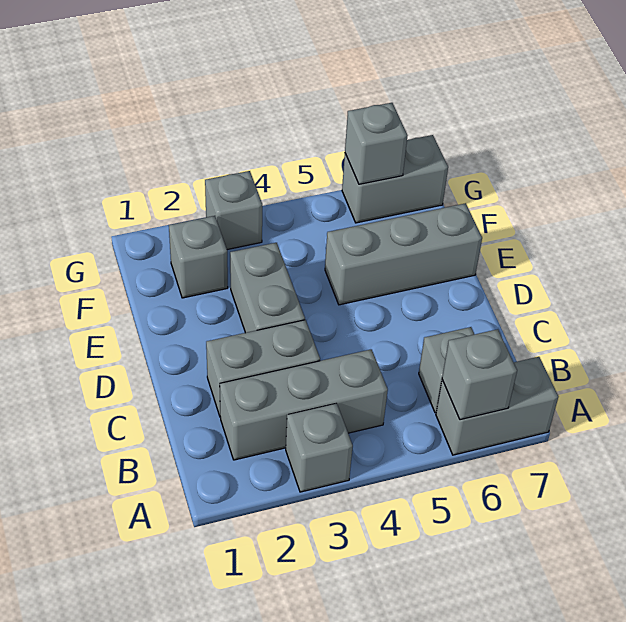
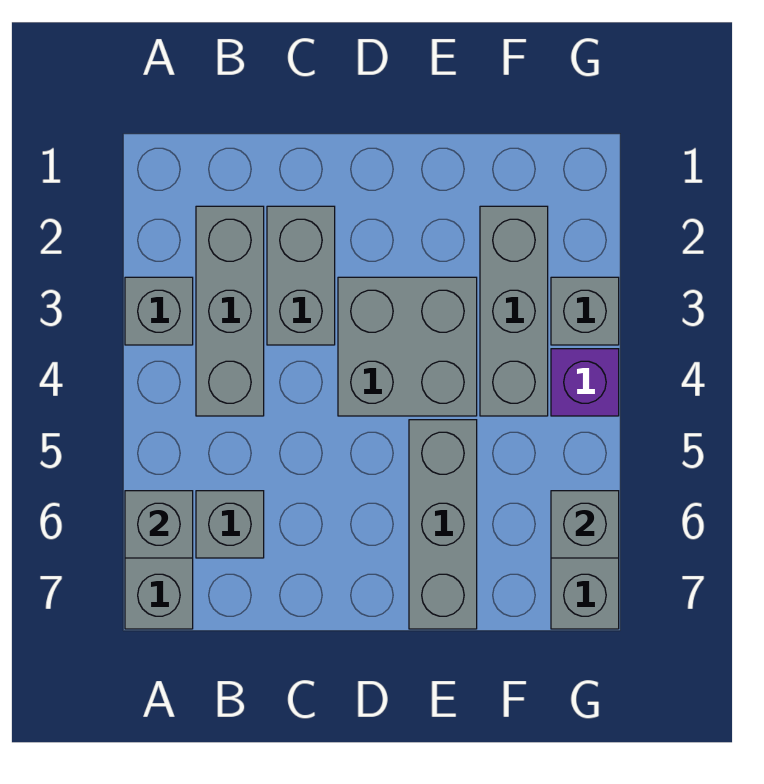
grey brick D3:E3 level 1 -> grey brick D3:E4 level 1
grey brick F2 level 1 -> grey brick F2:F4 level 1
none -> purple brick G4 level 1

